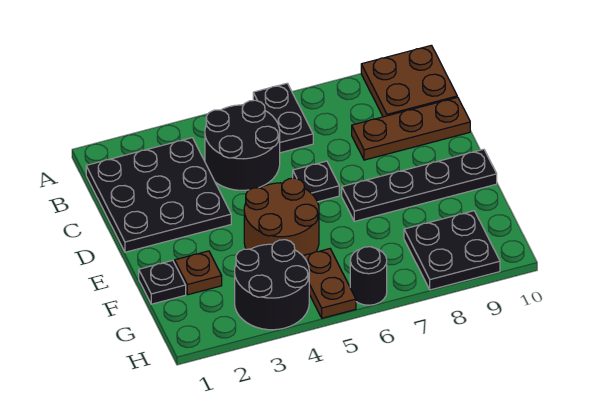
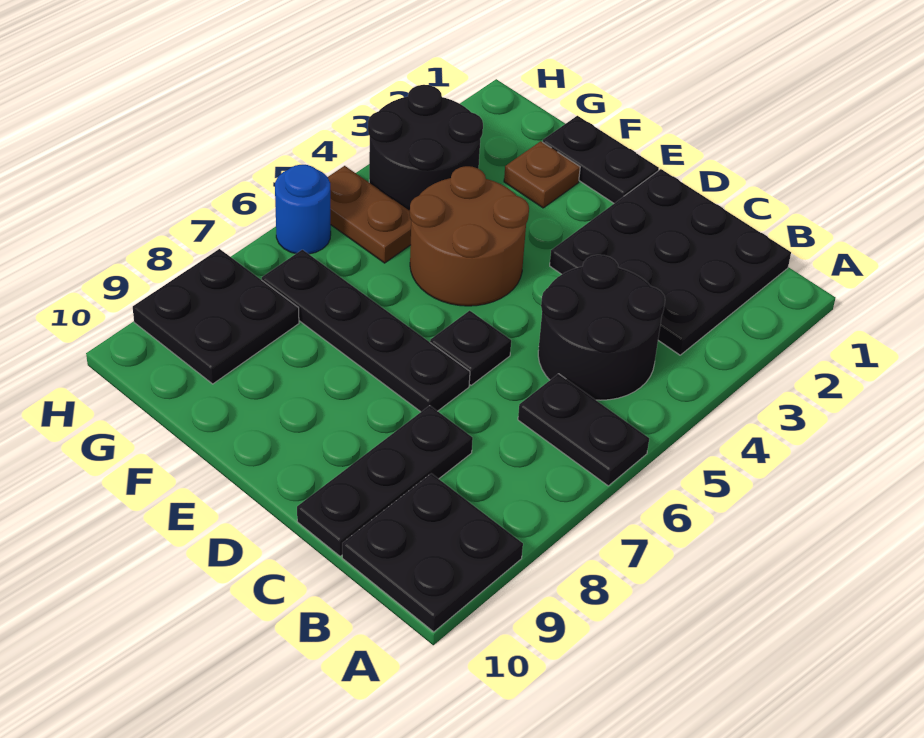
brown plate A9:B10 level 1 -> black plate A9:B10 level 1
brown plate C8:C10 level 1 -> black plate C8:C10 level 1
black plate E7:E10 level 1 -> black plate D7:G7 level 1
black plate F1 level 1 -> black plate E1:F1 level 1
black round brick H6 level 1 -> blue round brick H6 level 1

